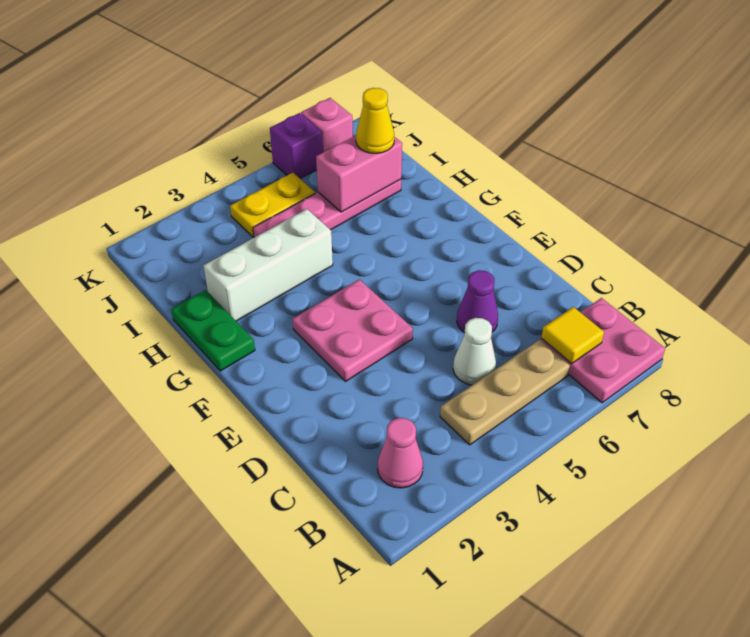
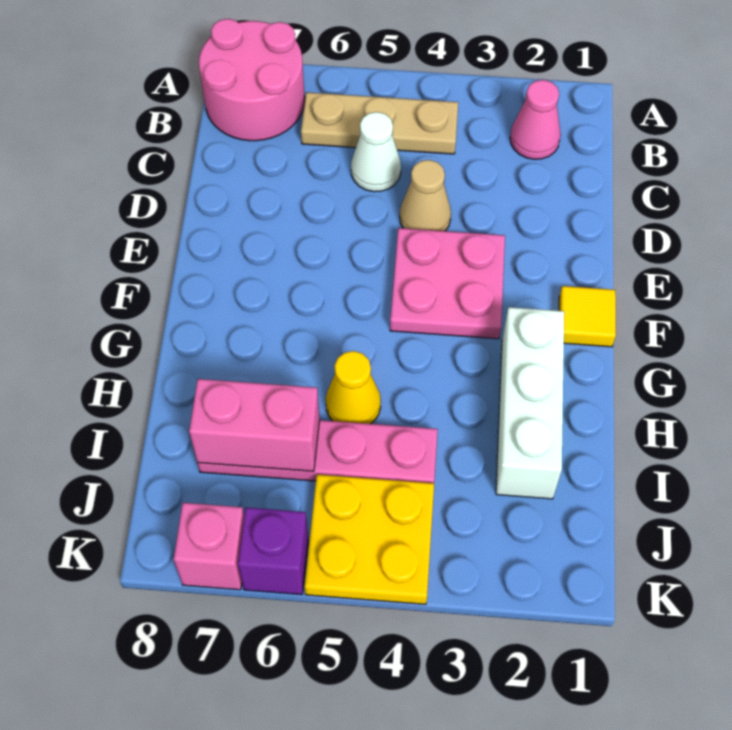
pink plate A7:B8 level 1 -> pink round brick A7:B8 level 1
yellow tile B7 level 2 -> yellow tile F1 level 1
none -> tan cone D4 level 1
purple cone D6 level 1 -> none
green plate G1:H1 level 1 -> none
white brick H2:H4 level 1 -> white brick G2:I2 level 1
yellow cone I7 level 3 -> yellow cone H5 level 1
yellow plate J4:J5 level 1 -> yellow plate J4:K5 level 1

